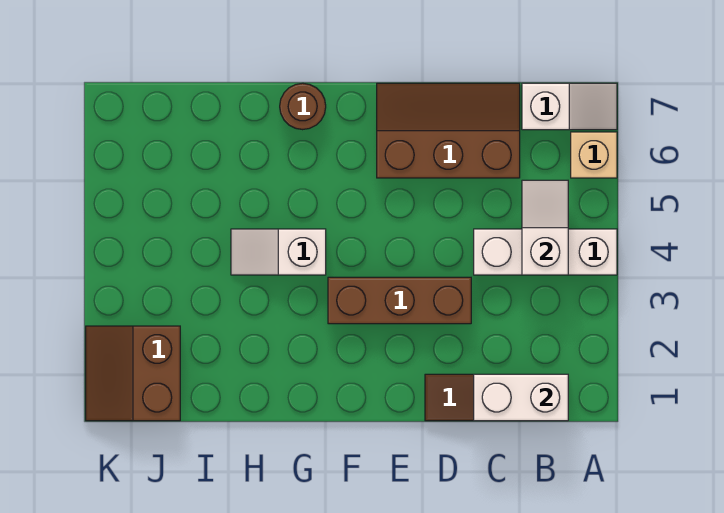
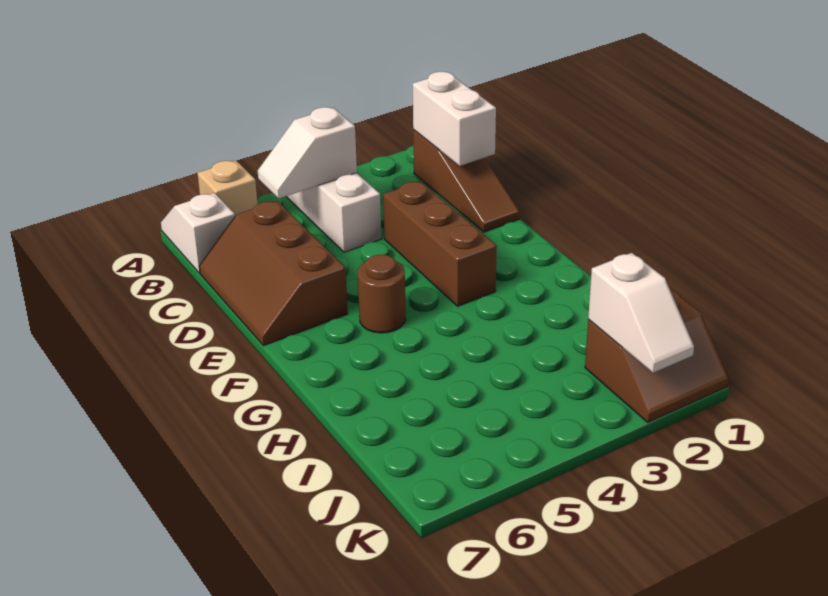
white slope G4:H4 level 1 top G -> white slope J2:K2 level 2 top J
brown round brick G7 level 1 -> brown round brick F5 level 1

